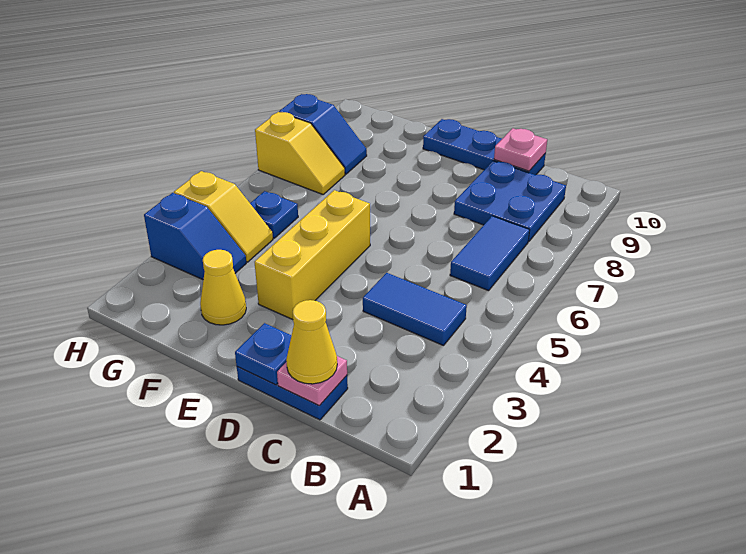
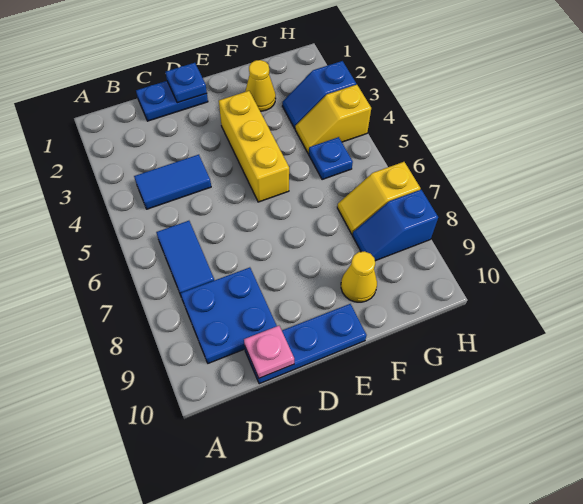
pink plate C1 level 2 -> none
yellow cone C1 level 3 -> yellow cone F9 level 1

